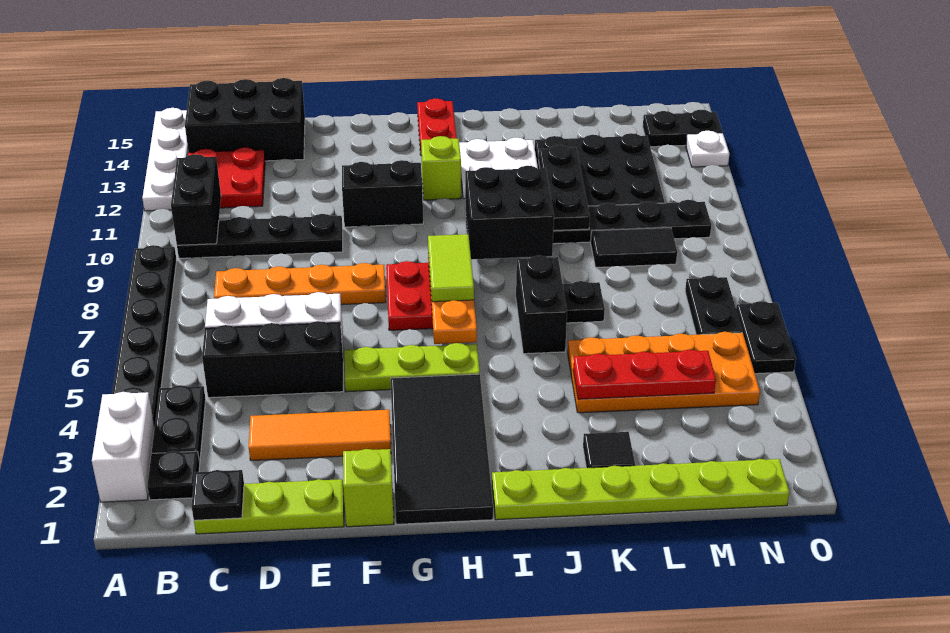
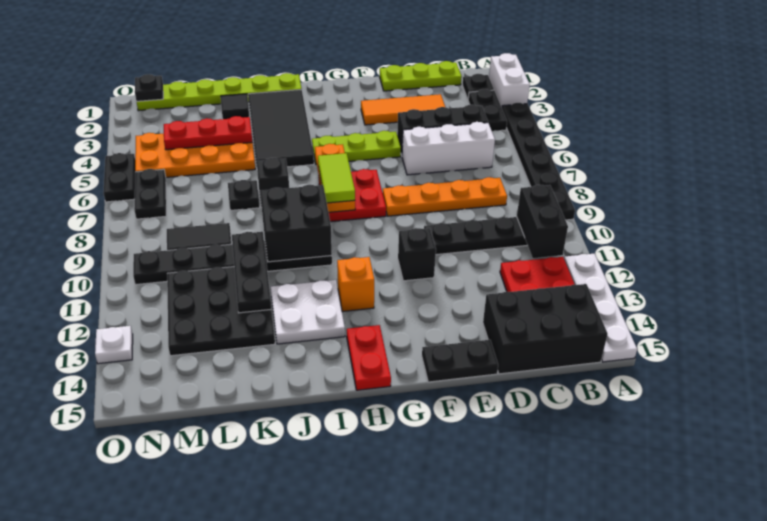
black plate C1 level 2 -> black plate N1 level 2
lime brick F1 level 1 -> none
black brick F11:G11 level 1 -> black brick F11 level 1
black tile G1:H4 level 1 -> black tile I2:J5 level 1
lime brick H12 level 1 -> orange brick H12 level 1
black brick J6:J7 level 1 -> black brick J7 level 1
black plate N14:O14 level 1 -> black plate E15:F15 level 1

